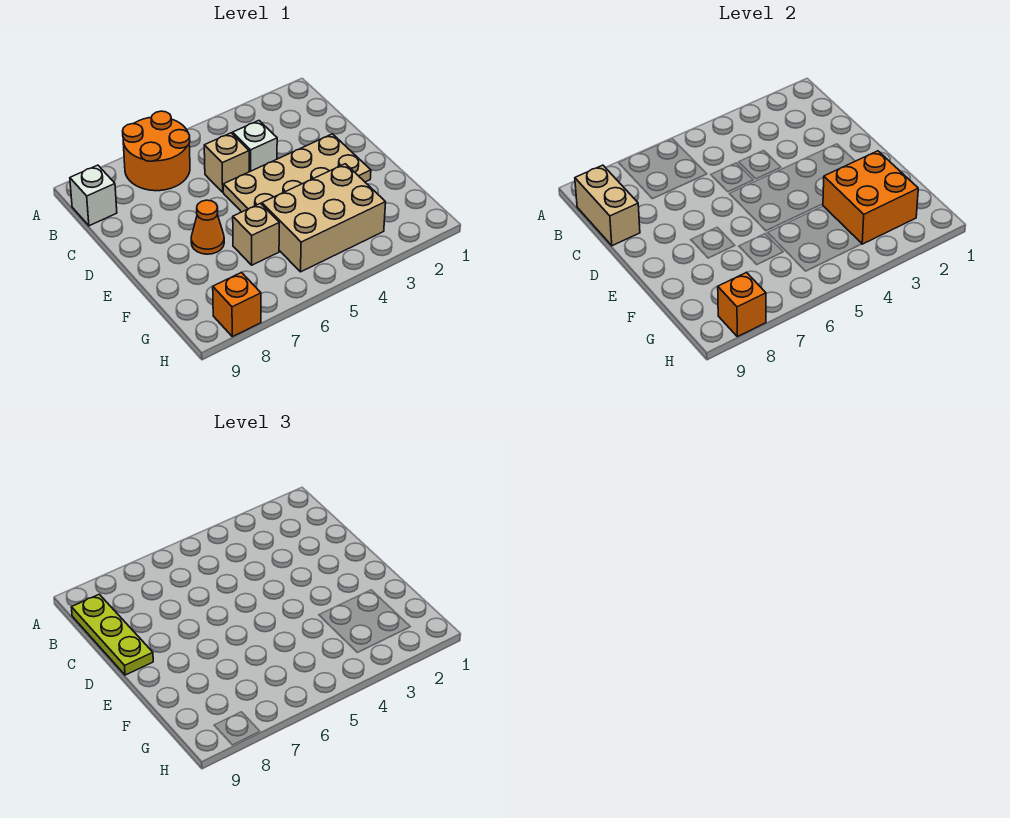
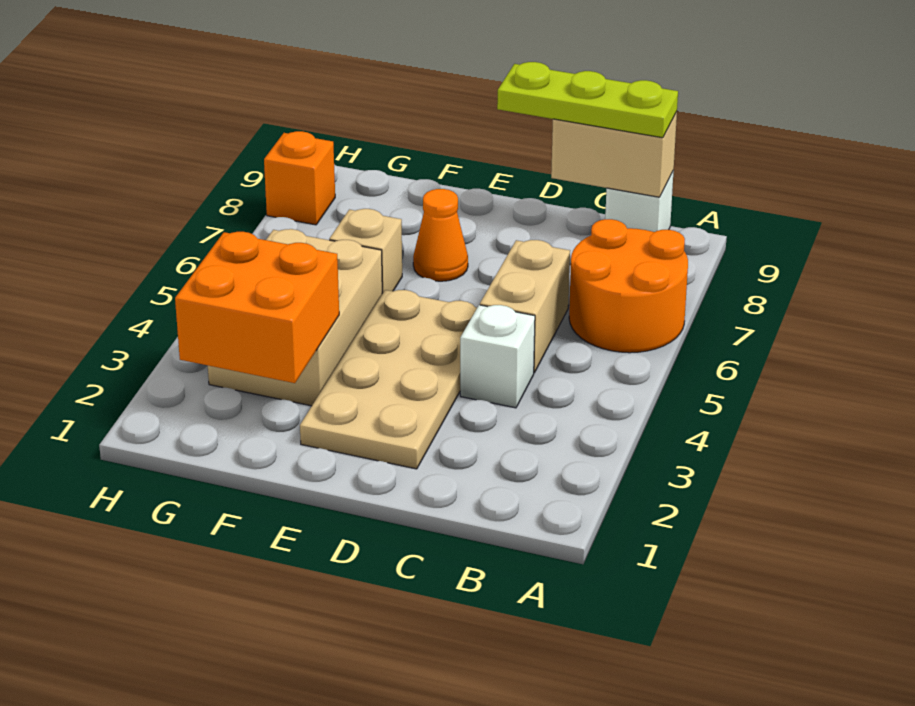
tan brick C5 level 1 -> tan brick C5:C6 level 1
orange brick H8 level 2 -> none

